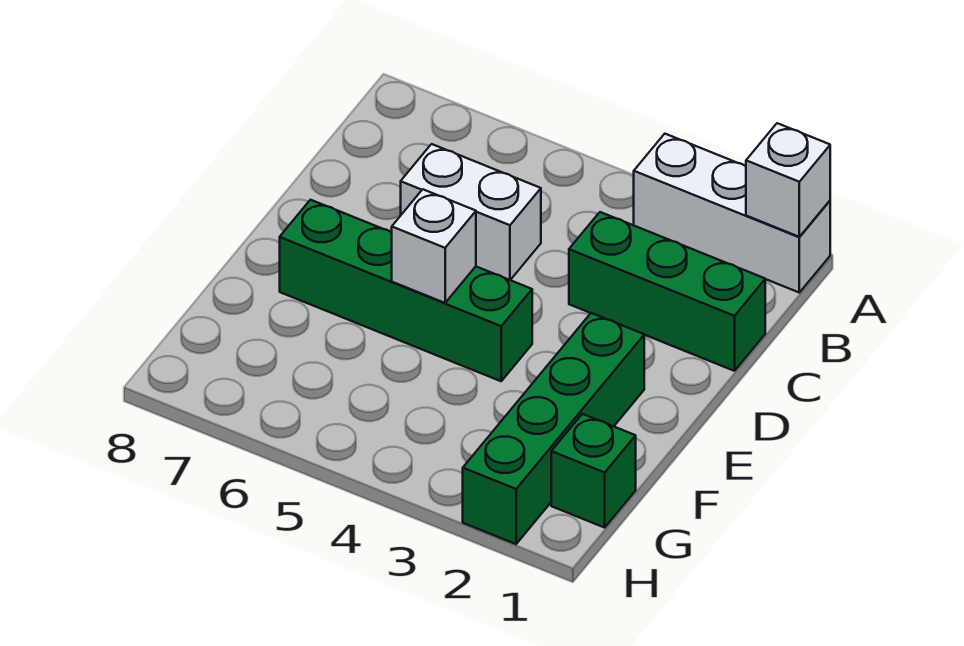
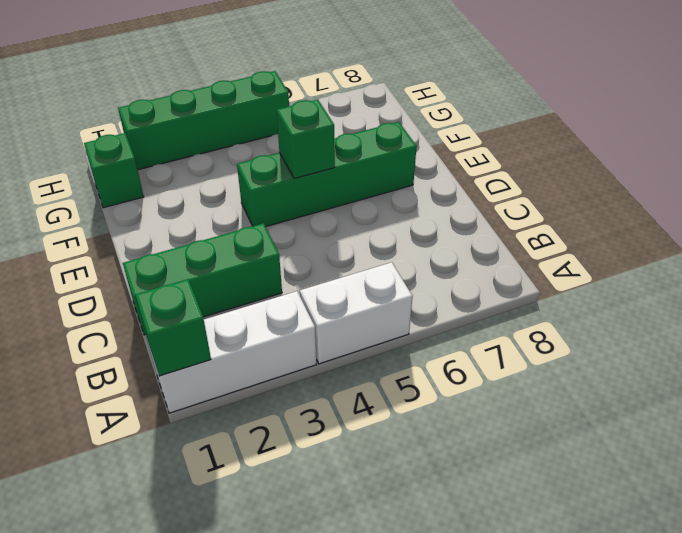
white brick A1 level 2 -> green brick A1 level 2
white brick C5:C6 level 1 -> white brick A4:A5 level 1
green brick E2:H2 level 1 -> green brick H2:H5 level 1
white brick E5 level 2 -> green brick E5 level 2

